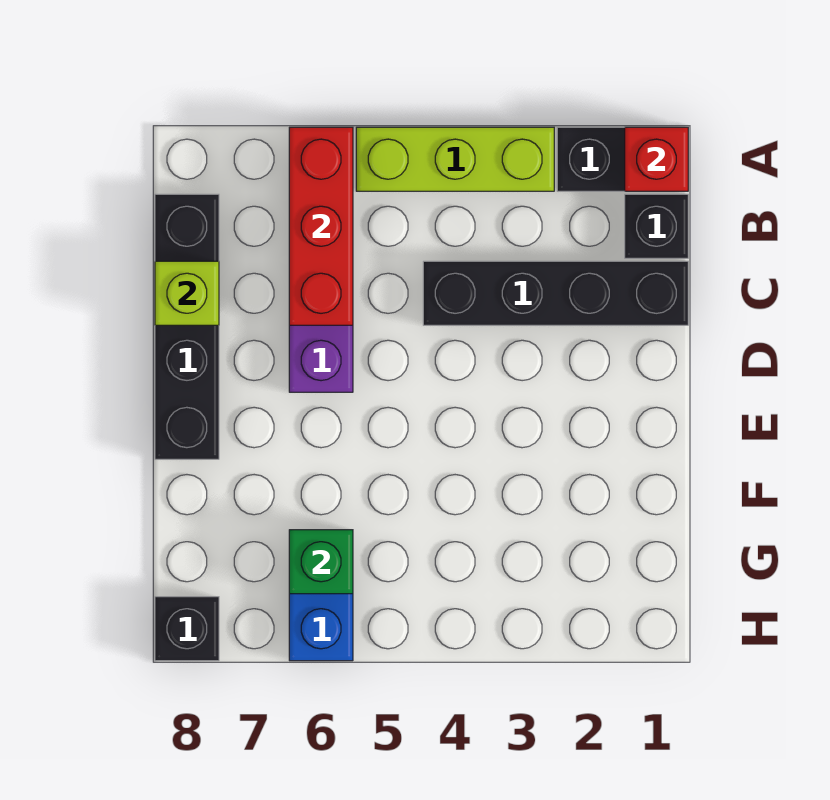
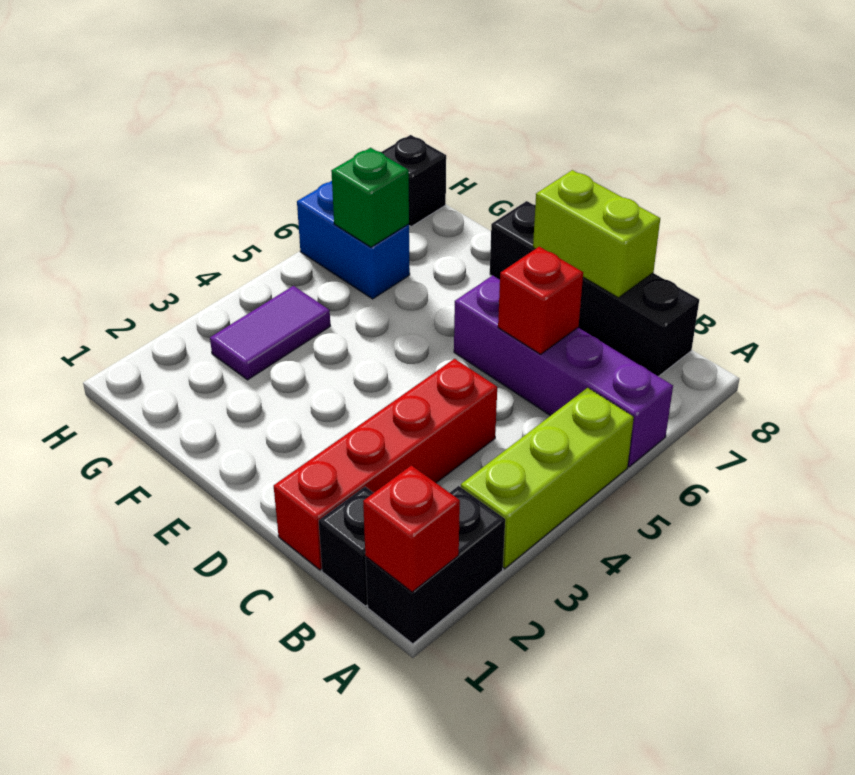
red brick A6:C6 level 2 -> red brick C6 level 2
black brick C1:C4 level 1 -> red brick C1:C4 level 1
lime brick C8 level 2 -> lime brick C8:D8 level 2
none -> purple tile G3:G4 level 1

